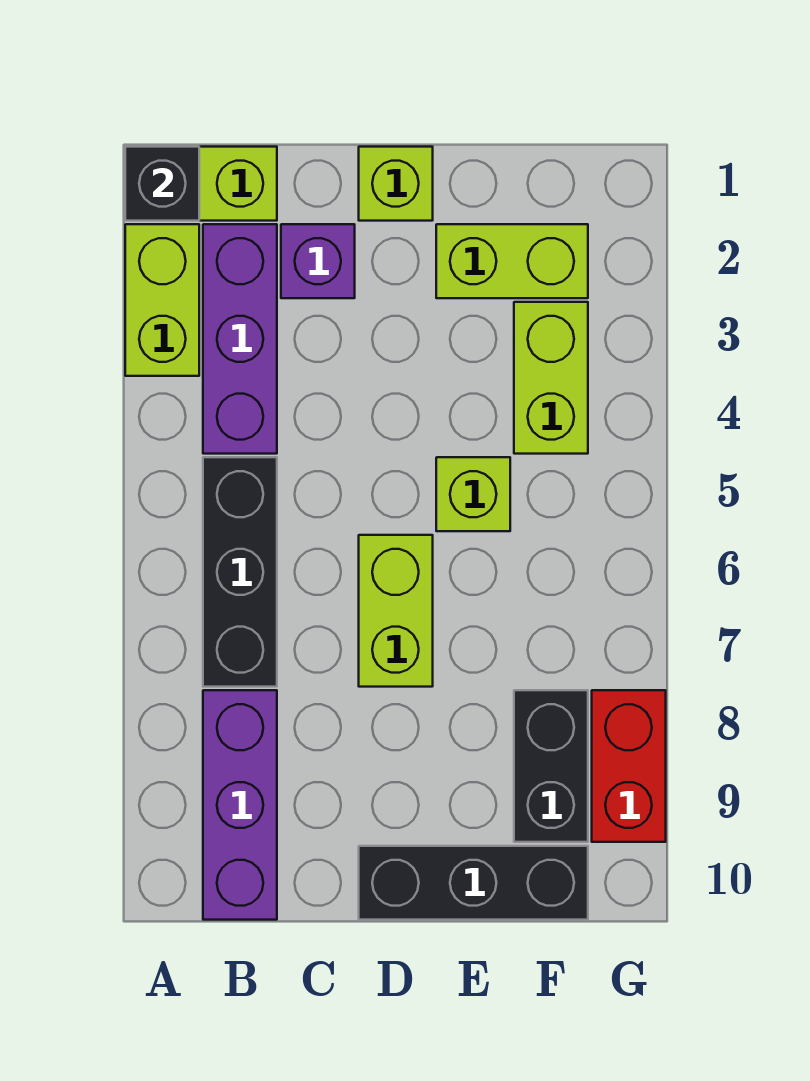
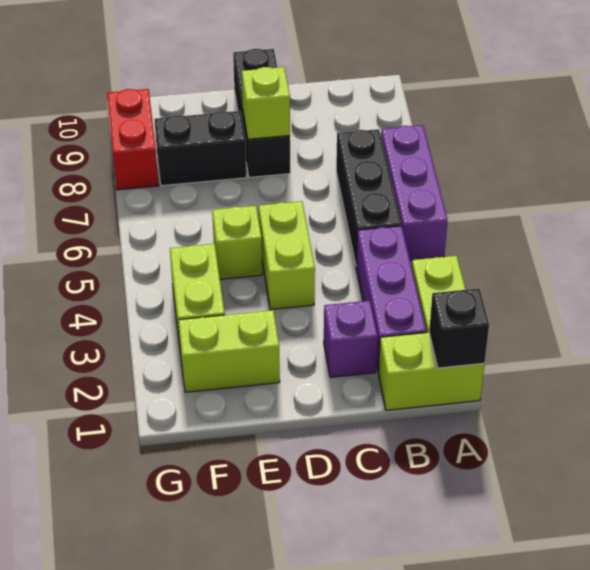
purple brick B8:B10 level 1 -> purple brick A5:A7 level 1
lime brick D1 level 1 -> lime brick D8 level 2
lime brick D6:D7 level 1 -> lime brick D4:D5 level 1
black brick D10:F10 level 1 -> black brick D8:D10 level 1
black brick F8:F9 level 1 -> black brick E8:F8 level 1

